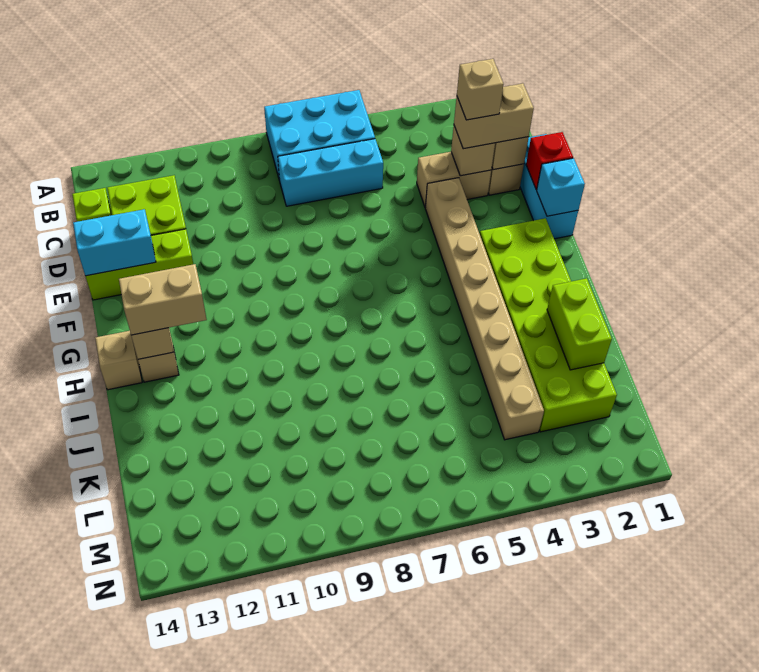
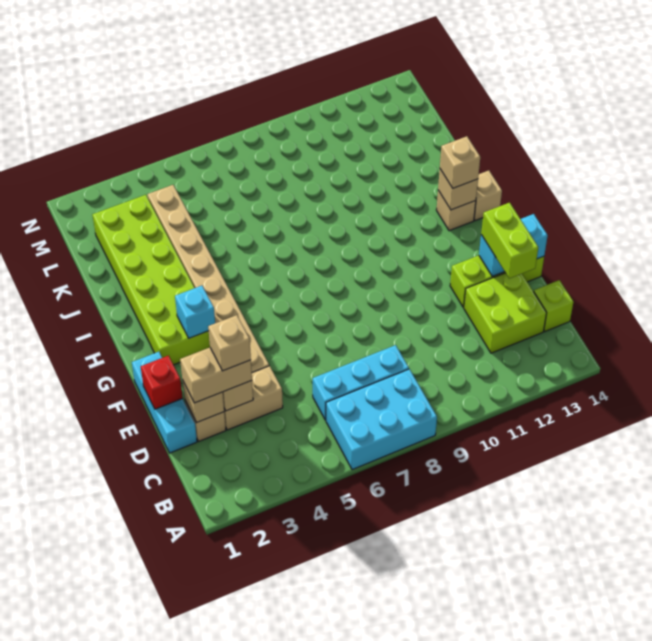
cyan brick F1 level 2 -> cyan brick G3 level 2
tan brick H12:H13 level 3 -> tan brick H13 level 3
lime brick J2:K2 level 2 -> lime brick D13:E13 level 3

